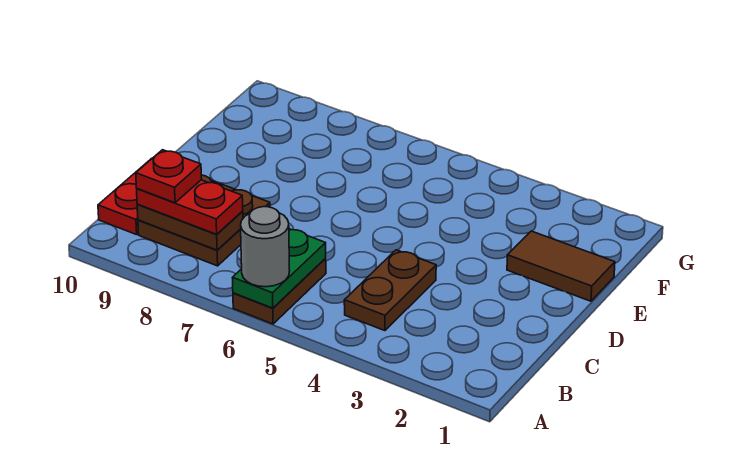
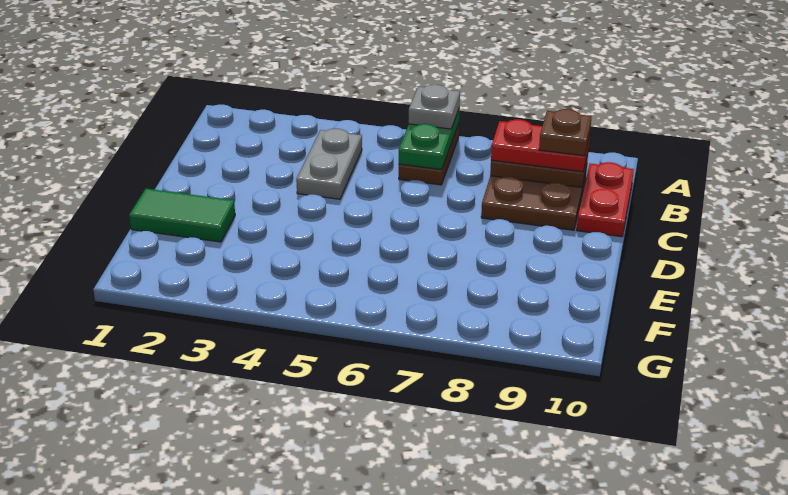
grey round brick A6 level 3 -> grey plate A6 level 3
brown plate B4:C4 level 1 -> grey plate B4:C4 level 1
red plate B9 level 4 -> brown plate B9 level 4
brown tile E1:E2 level 1 -> green tile E1:E2 level 1

